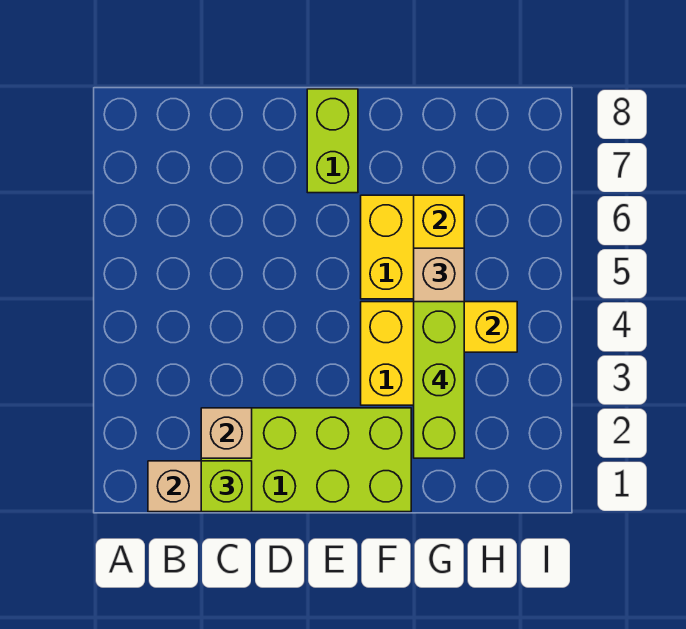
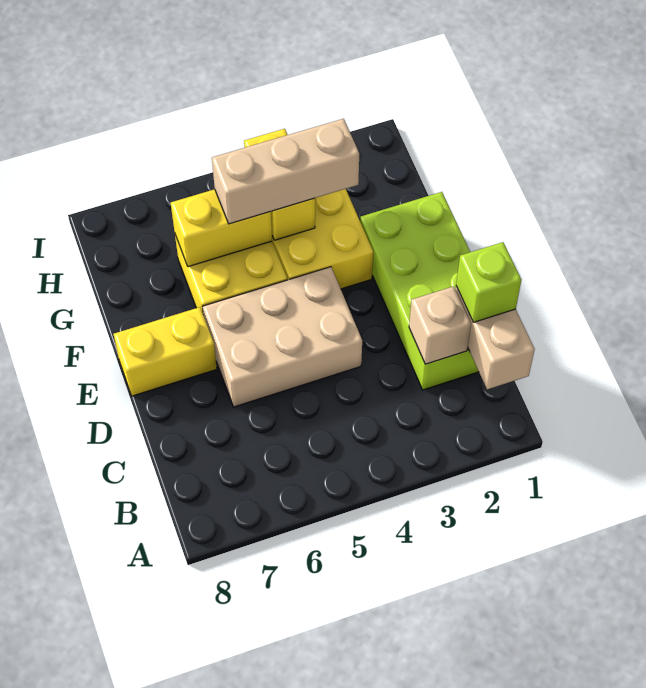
none -> tan brick D4:E6 level 1
lime brick E7:E8 level 1 -> yellow brick E7:E8 level 1
lime brick G2:G4 level 4 -> none

